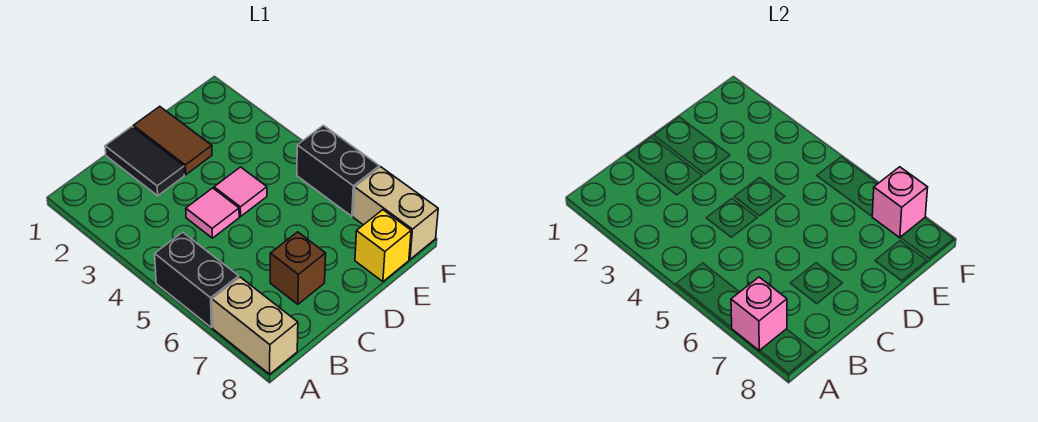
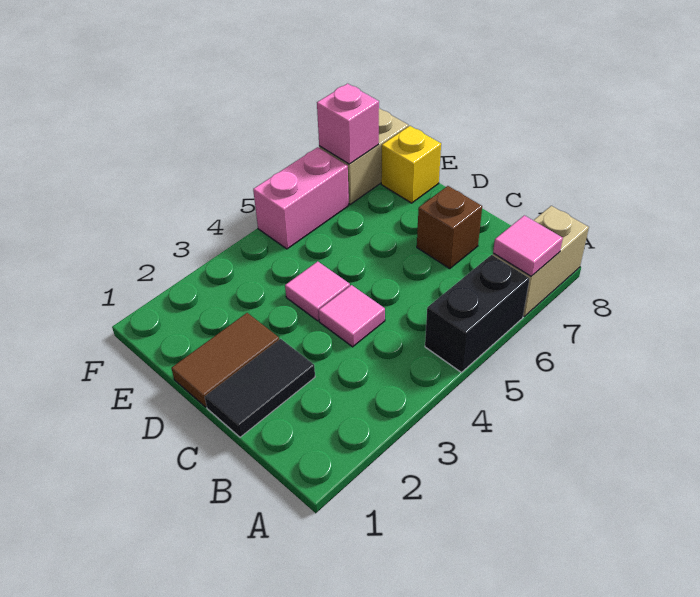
pink brick A7 level 2 -> pink tile A7 level 2
black brick F5:F6 level 1 -> pink brick F5:F6 level 1

